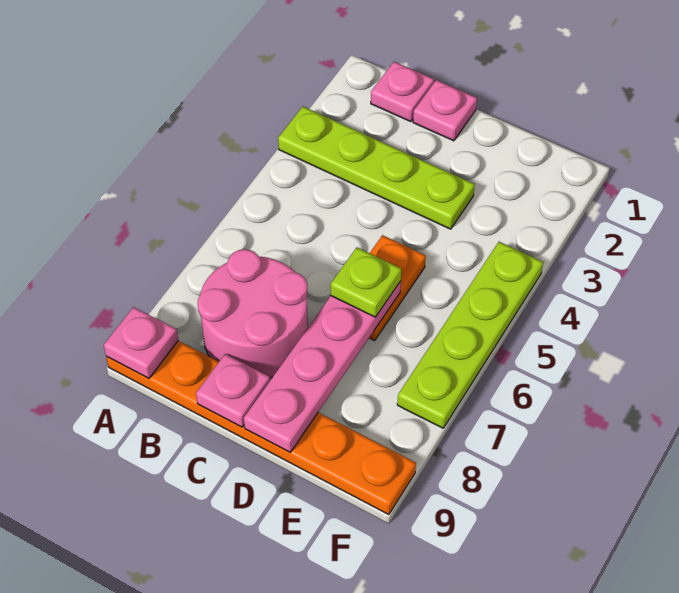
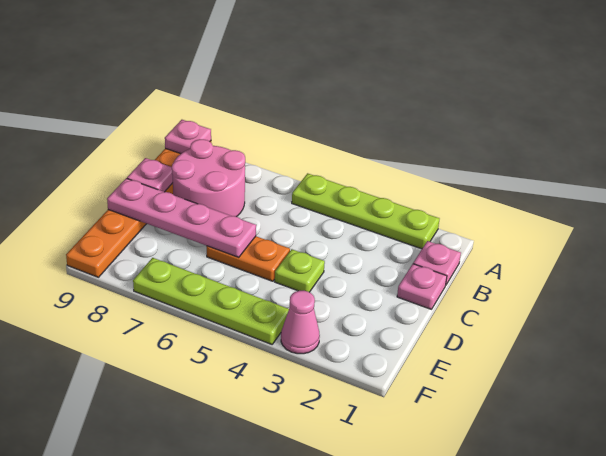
lime plate A3:D3 level 1 -> lime plate A2:A5 level 1
lime plate D6 level 3 -> lime plate D4 level 1
none -> pink cone F3 level 1

